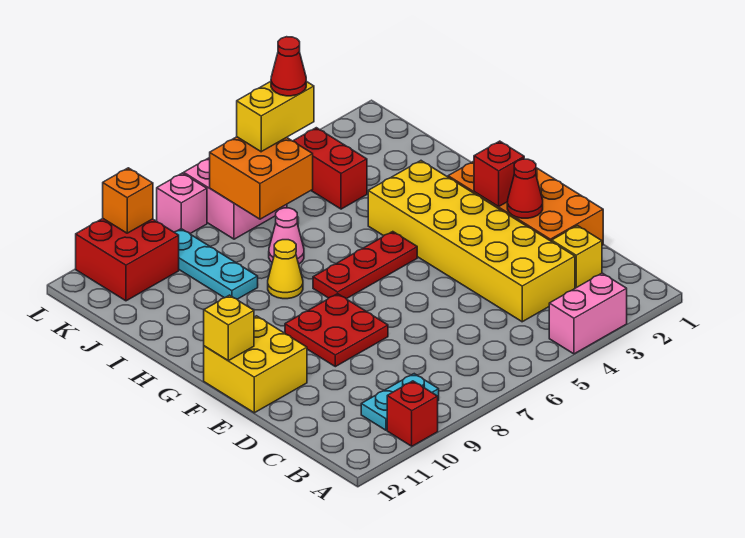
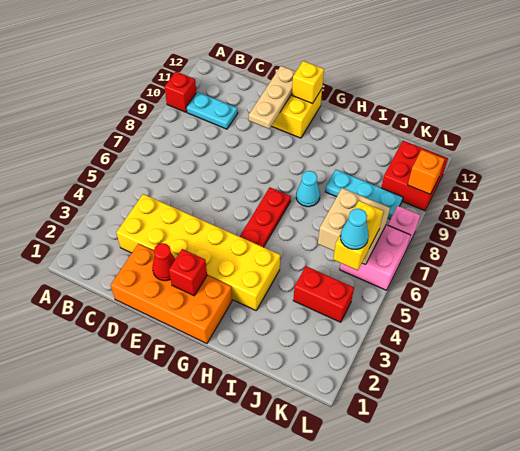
pink brick A3:A4 level 1 -> none
cyan plate B9:B10 level 1 -> cyan plate B10:C10 level 1
yellow brick C2 level 1 -> none
red plate E8:F9 level 1 -> none
none -> tan plate E10:E12 level 2
yellow cone H8 level 1 -> cyan cone H8 level 1
pink cone I7 level 1 -> none
orange brick J6:K7 level 2 -> tan brick J6:K7 level 2
red cone K5 level 4 -> cyan cone K5 level 4

